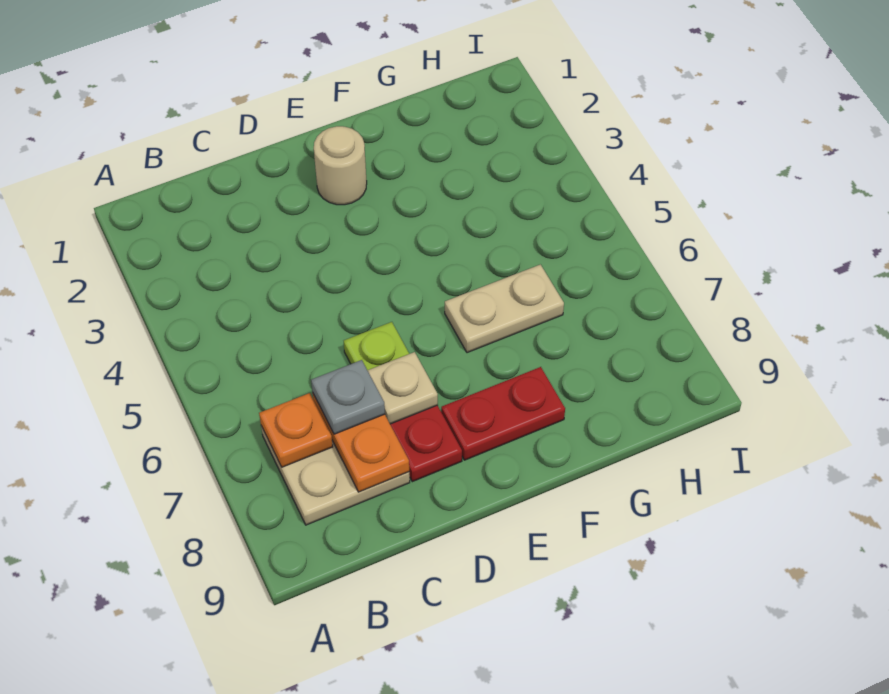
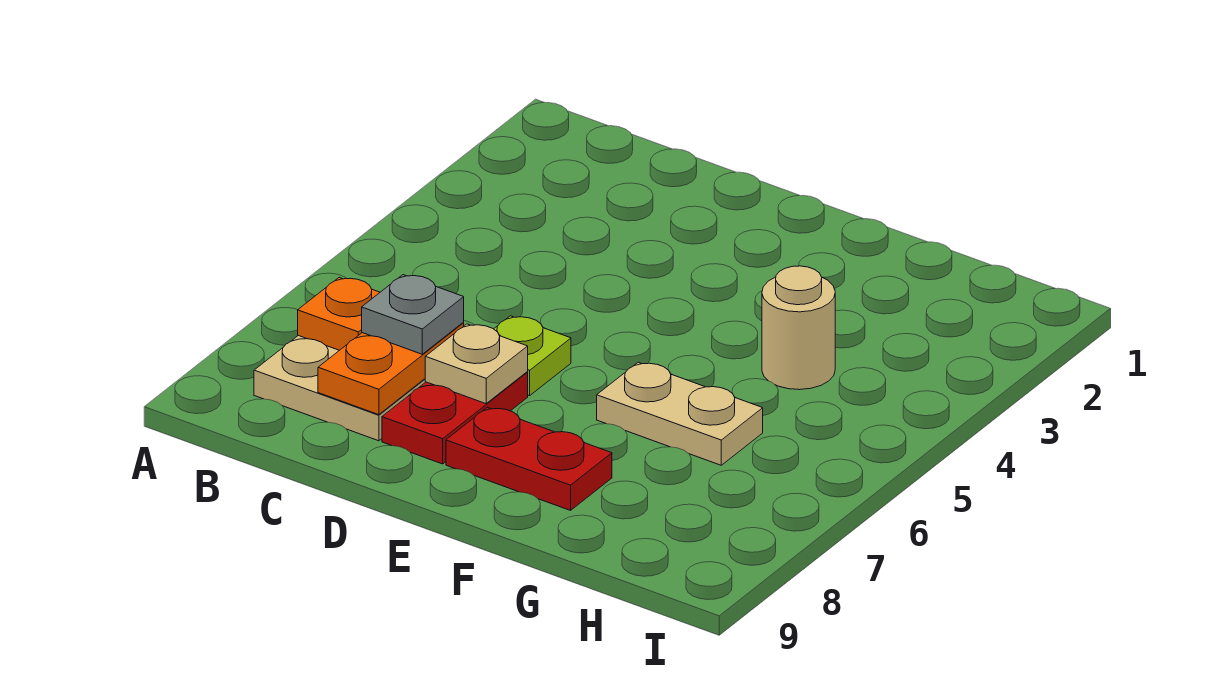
tan round brick E2 level 1 -> tan round brick G4 level 1

